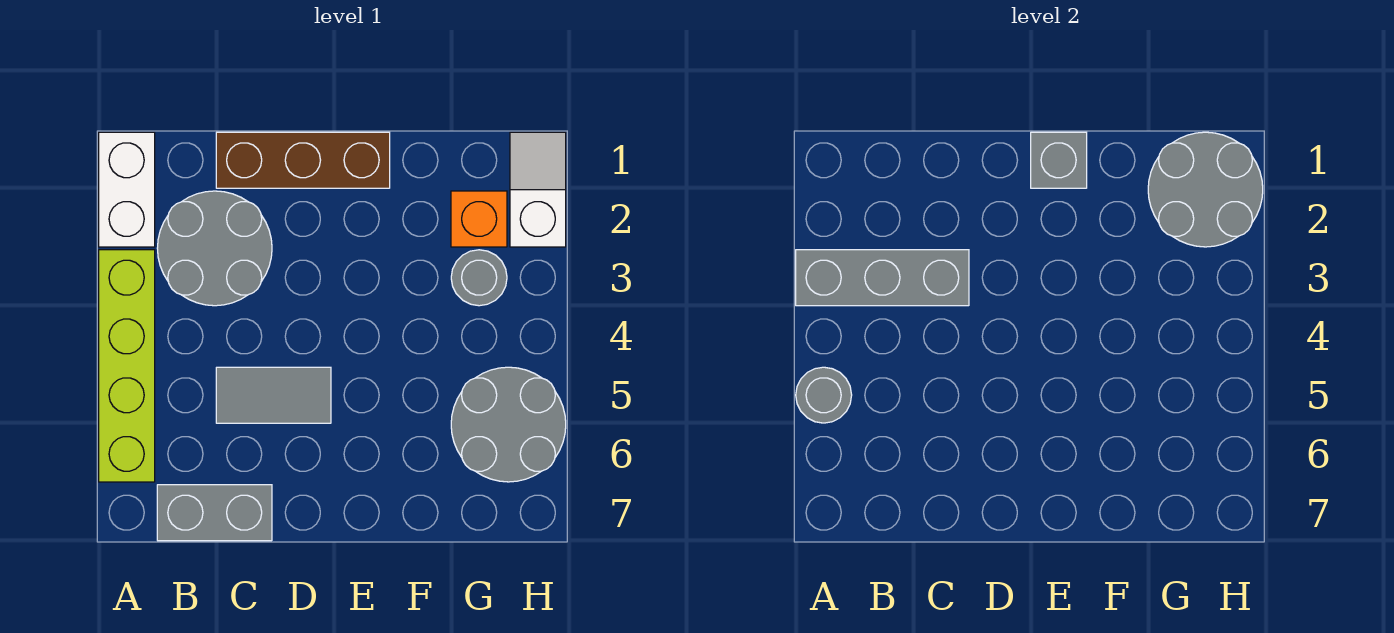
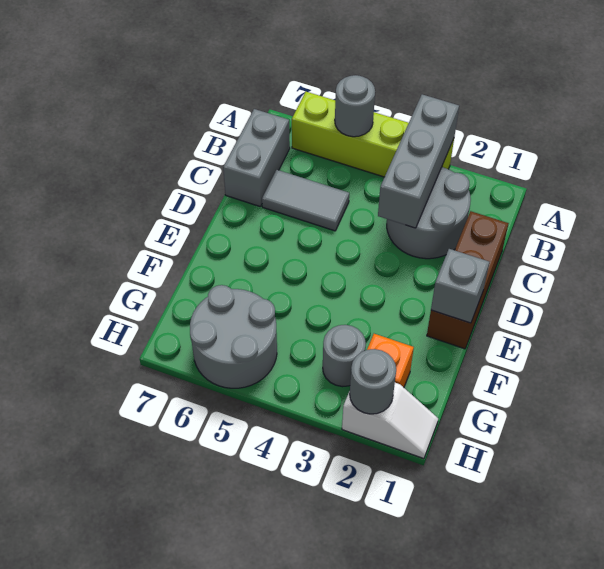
white brick A1:A2 level 1 -> none
grey tile C5:D5 level 1 -> grey tile C5:C6 level 1
grey round brick G1:H2 level 2 -> grey round brick H2 level 2

